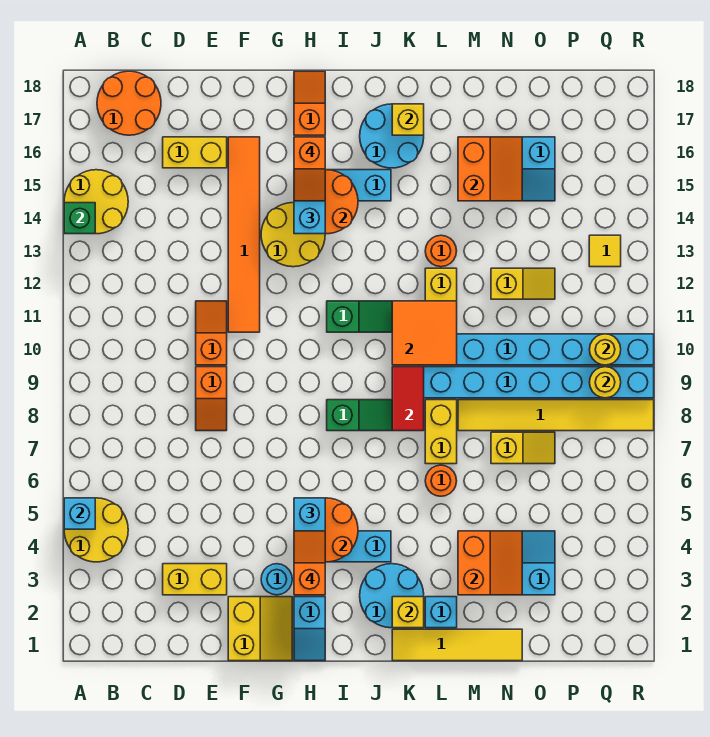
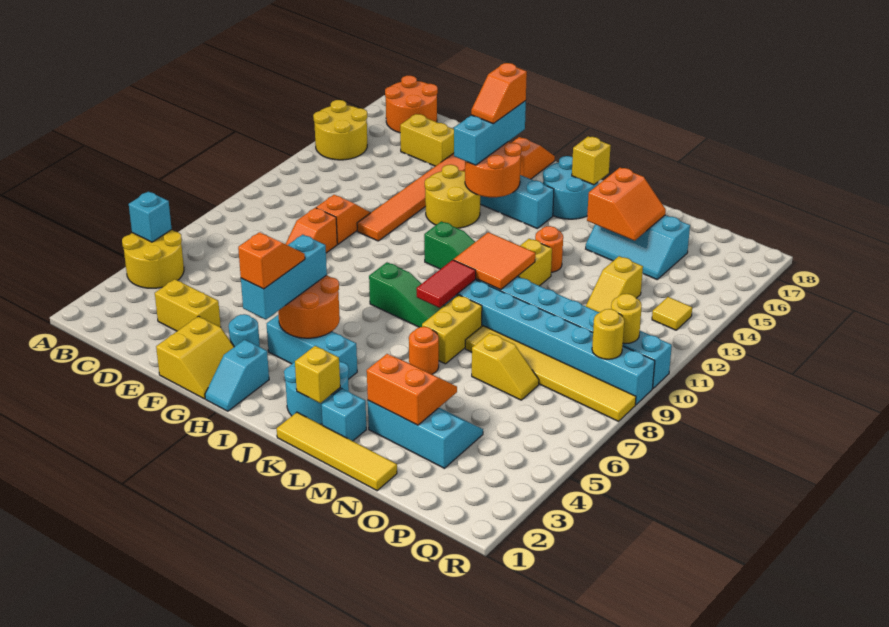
green brick A14 level 2 -> none
orange slope M3:N4 level 2 top M -> orange slope M3:N4 level 2 top 3
yellow slope N12:O12 level 1 top N -> yellow slope O12:O13 level 1 top 13

